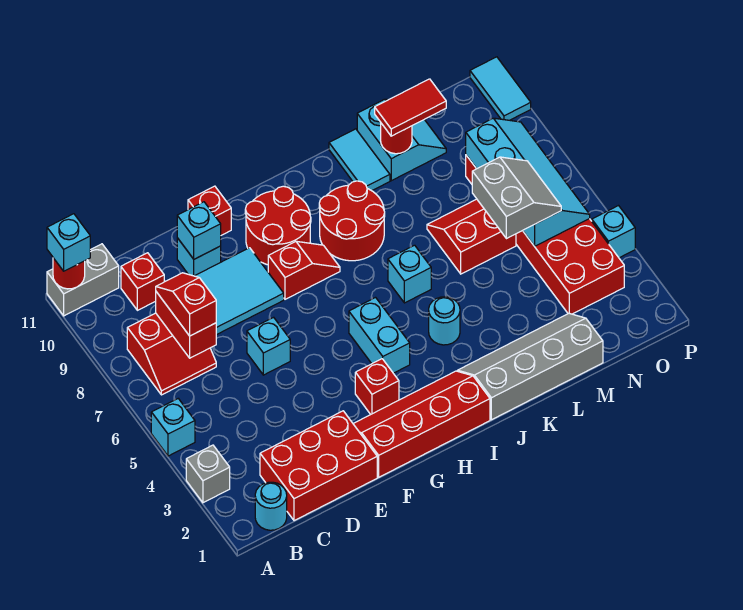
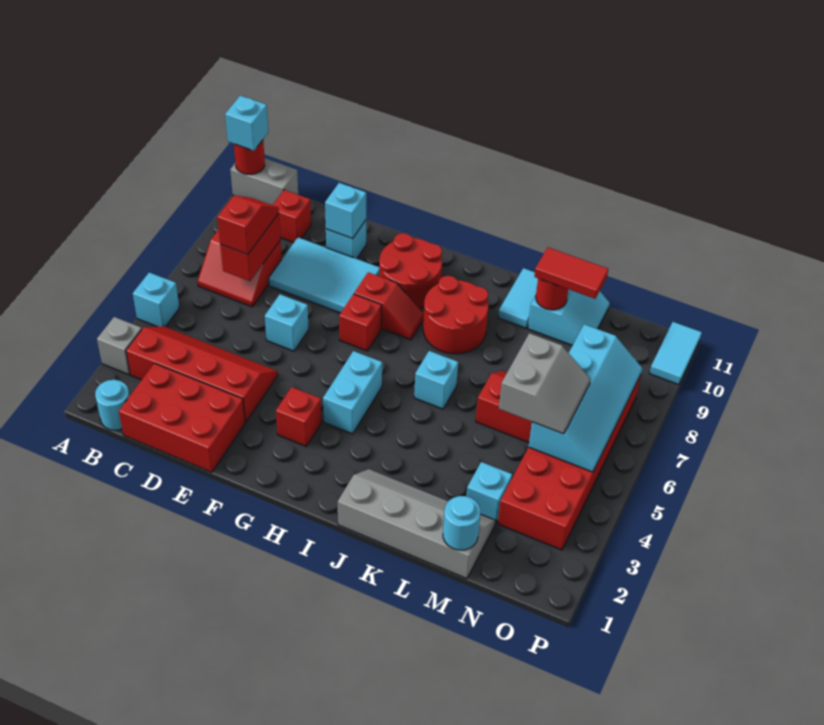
red slope F1:I2 level 1 top 1 -> red slope B3:E4 level 1 top 3
red brick F11 level 1 -> red brick G7 level 1
cyan round brick J4 level 1 -> cyan round brick M1 level 2
cyan brick P4 level 1 -> cyan brick M3 level 1

